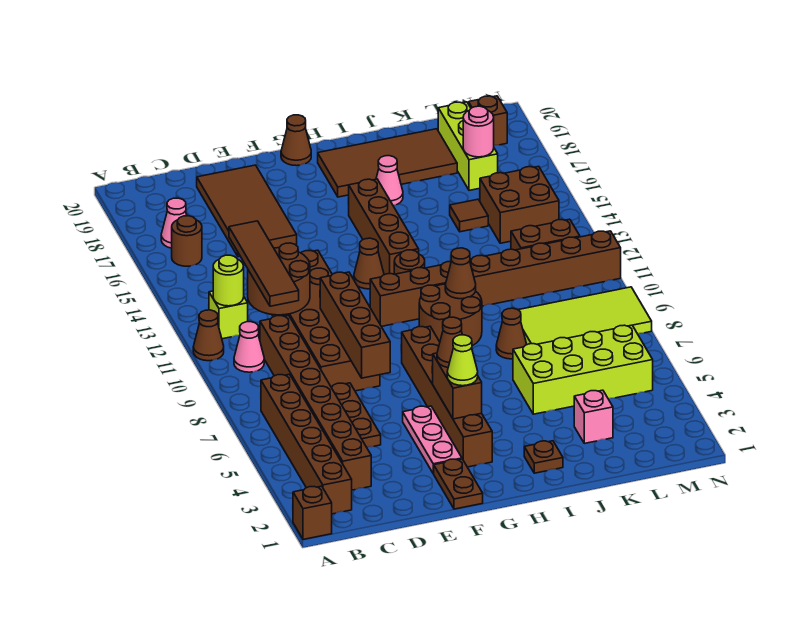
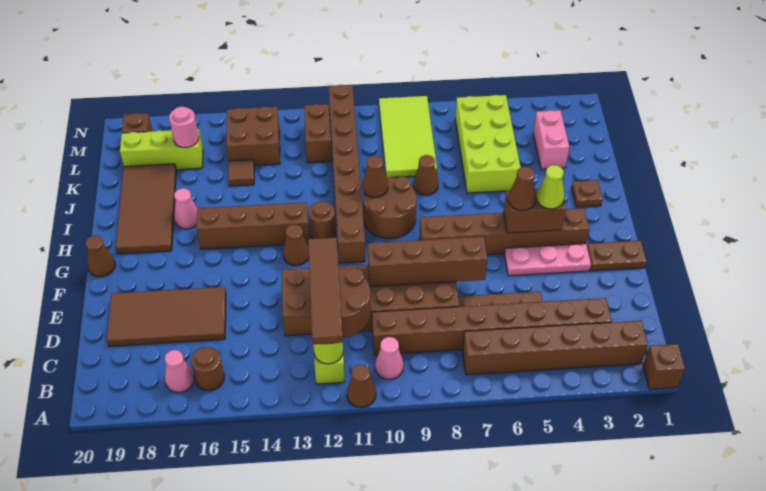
brown tile C10:C13 level 3 -> brown tile B12:E12 level 3
pink brick K3 level 1 -> pink brick K3:L3 level 1

